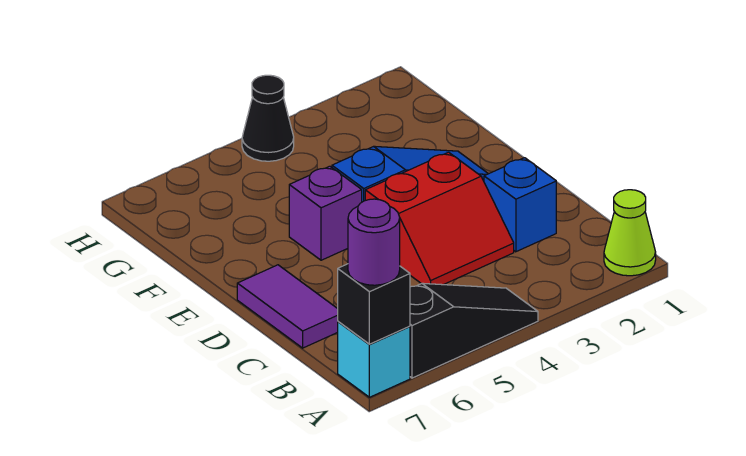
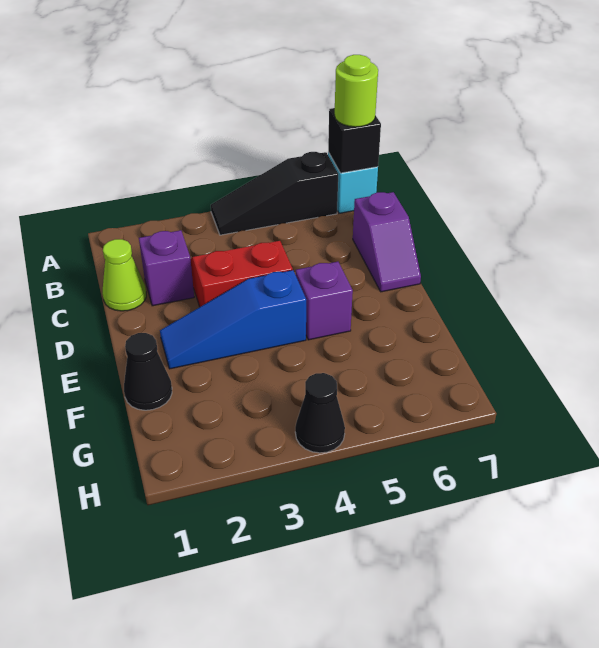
lime cone A1 level 1 -> lime cone C1 level 1
purple round brick A7 level 3 -> lime round brick A7 level 3
blue brick C2 level 1 -> purple brick C2 level 1
purple tile C7:D7 level 1 -> purple slope C7:D7 level 1 top C
none -> black cone F1 level 1

